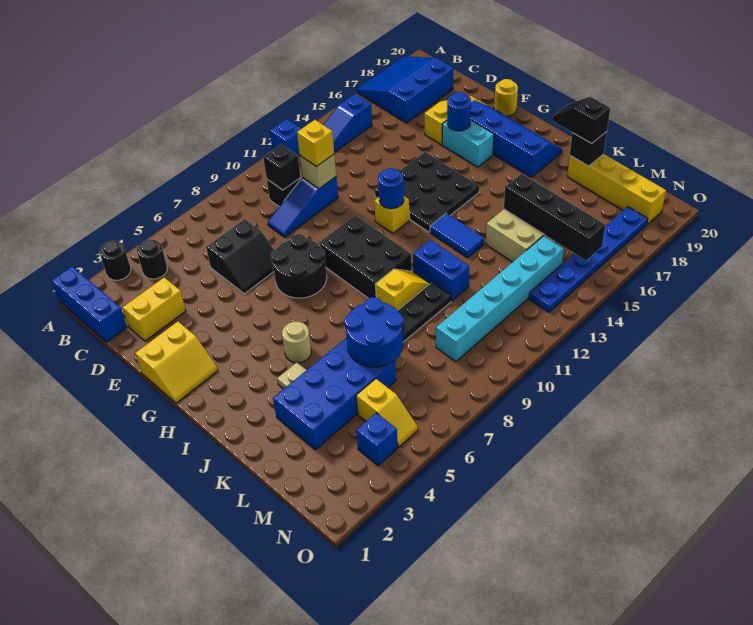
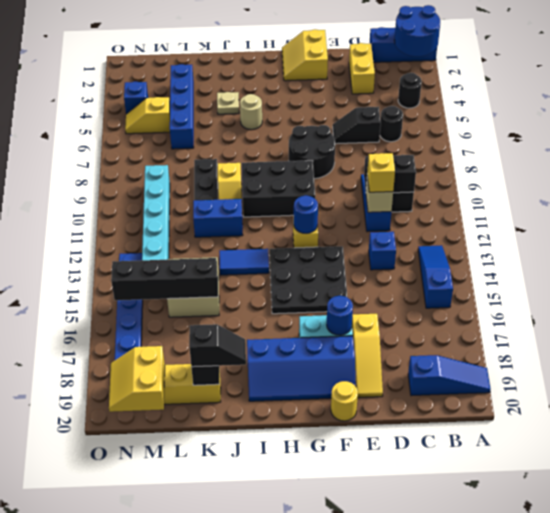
black round brick A3 level 1 -> black round brick C6 level 1
blue brick A12 level 1 -> blue brick D13 level 1
blue slope A17:C19 level 1 top C -> blue slope A19:C19 level 1 top C
black brick C10 level 2 -> black brick C10:D10 level 2
black slope D6:E7 level 1 top D -> black slope D6:E6 level 1 top D
blue brick K3:L6 level 1 -> blue brick L3:L6 level 1
blue round brick K6:L7 level 2 -> blue round brick A1:B2 level 2
none -> yellow slope M19:N20 level 2 top M

